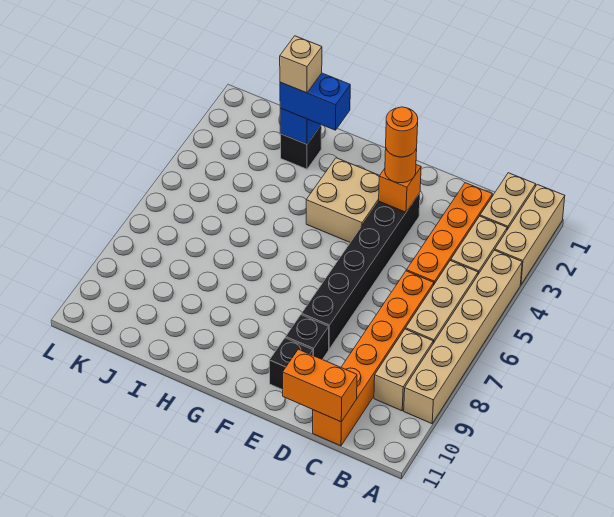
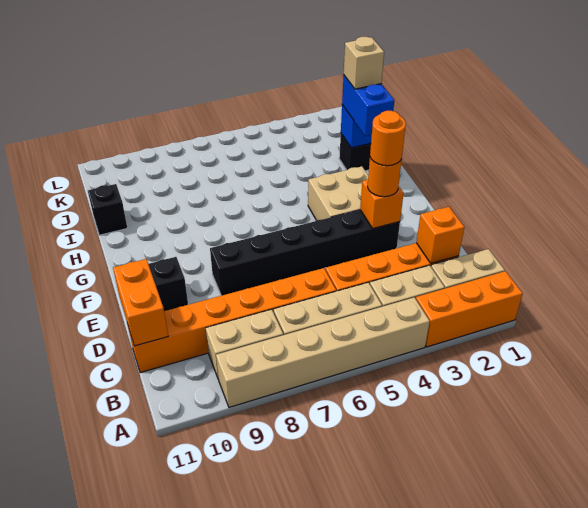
tan brick A1:A3 level 1 -> orange brick A1:A3 level 1
none -> orange brick C2 level 2
black brick E9 level 1 -> black brick I11 level 1

